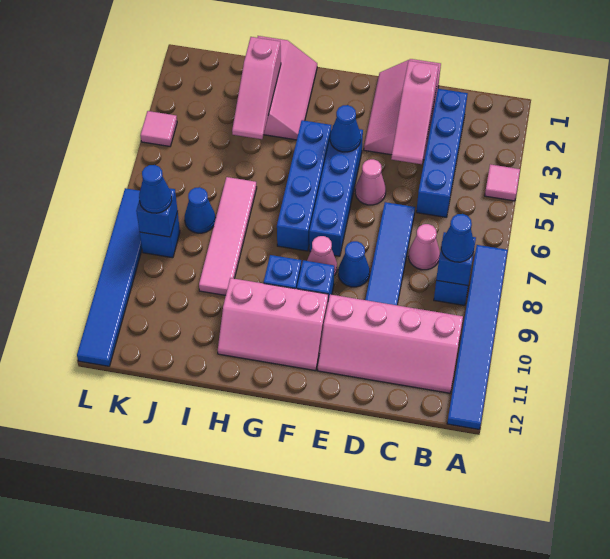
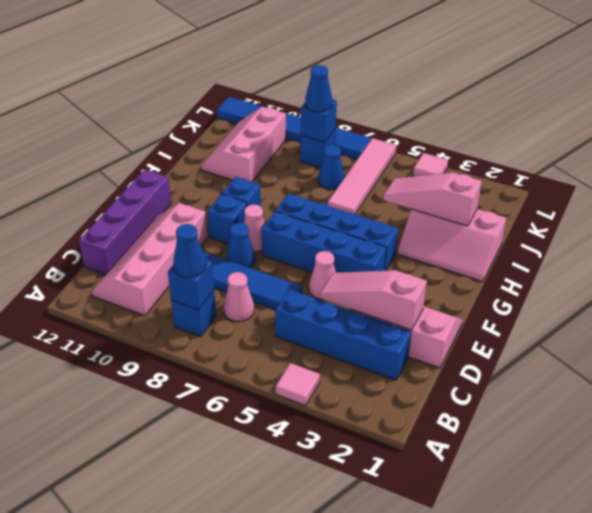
blue tile A7:A12 level 1 -> none
none -> purple brick C12:F12 level 1
blue cone F4 level 2 -> none
pink slope F10:H11 level 1 top 10 -> pink slope I10:K11 level 1 top 10
pink tile I6:I9 level 1 -> pink tile I6:L6 level 1

